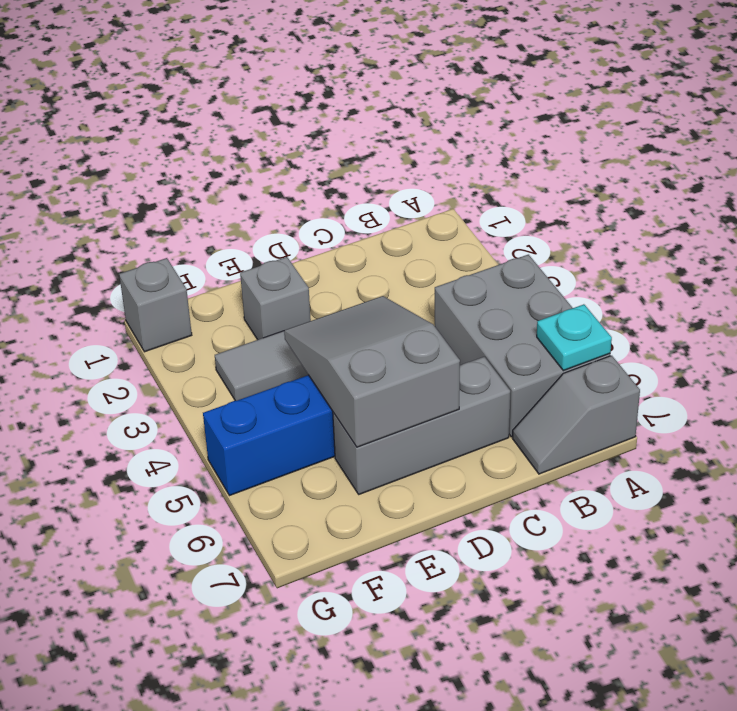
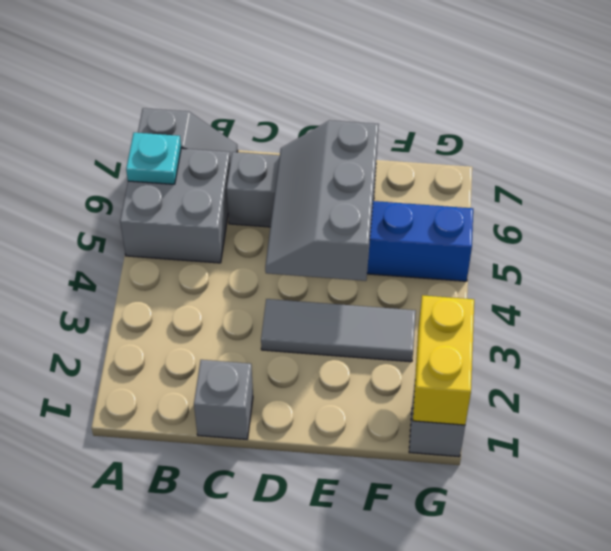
grey brick A4:B6 level 1 -> grey brick A5:B6 level 1
grey slope D4:E6 level 2 top 6 -> grey slope D4:E6 level 2 top E
grey brick E2 level 1 -> grey brick C1 level 1
none -> yellow brick G1:G2 level 2

